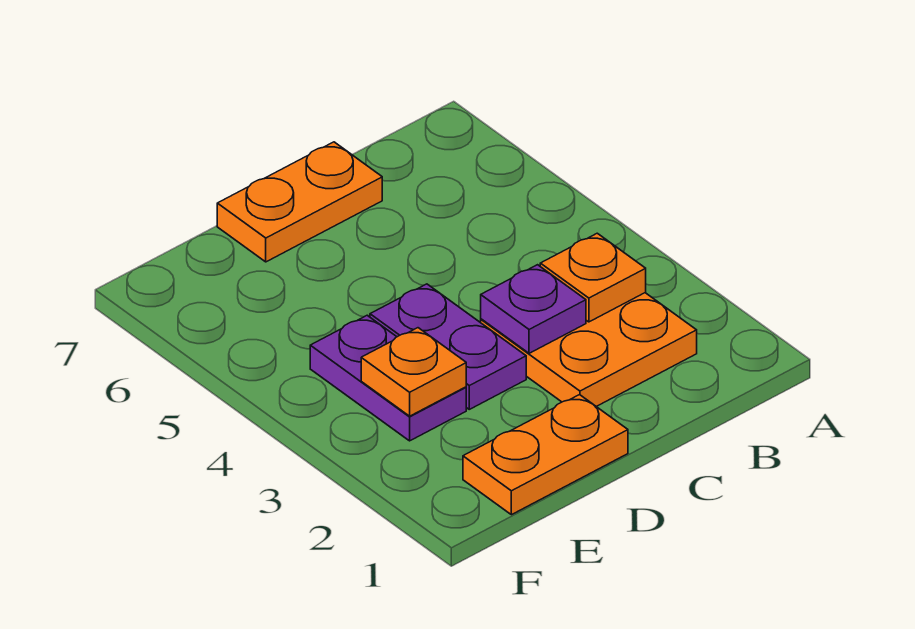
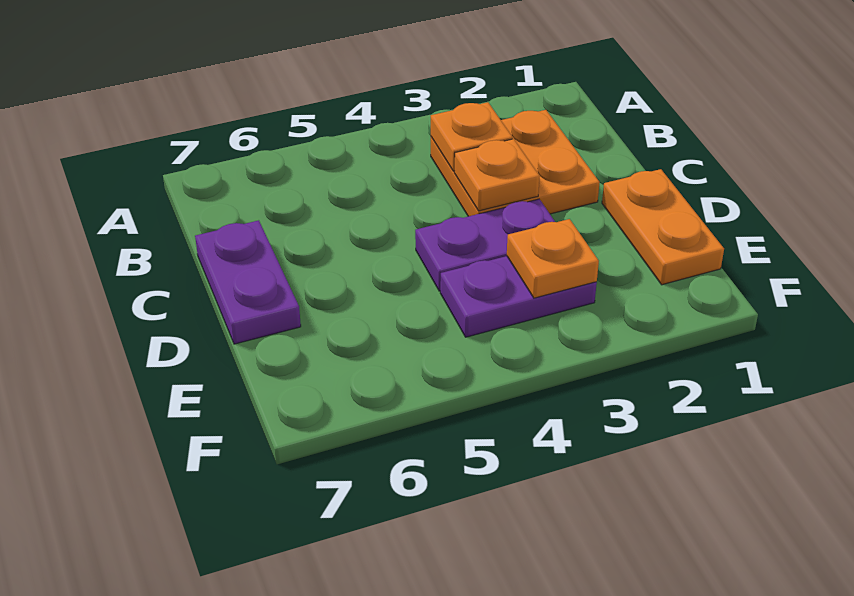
purple plate C3 level 2 -> orange plate C3 level 2
orange plate C7:D7 level 1 -> purple plate C7:D7 level 1

